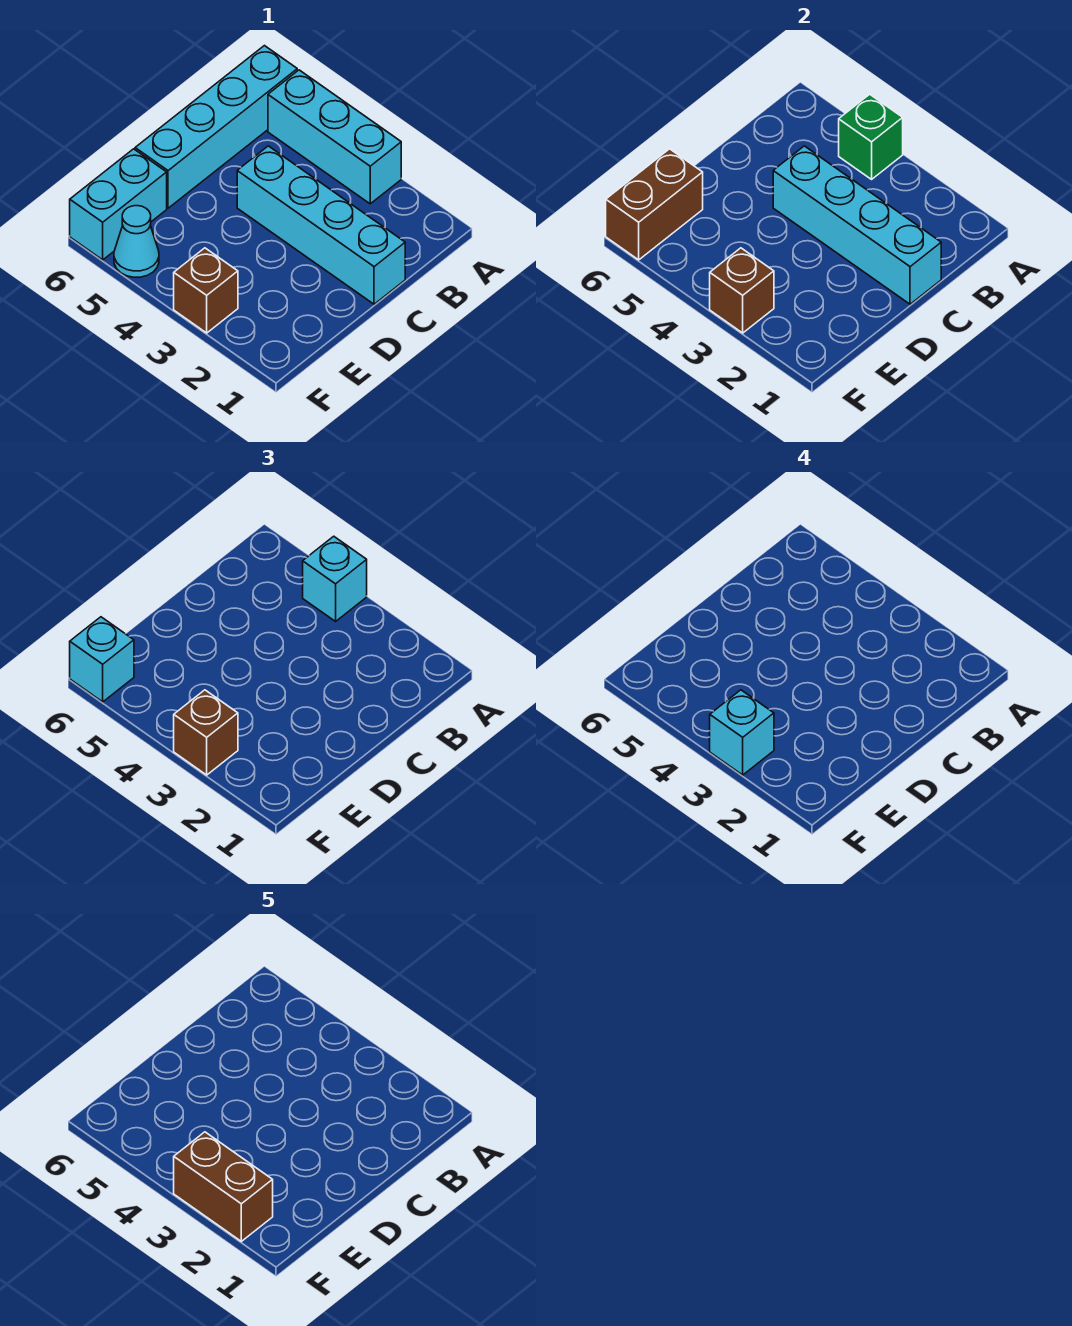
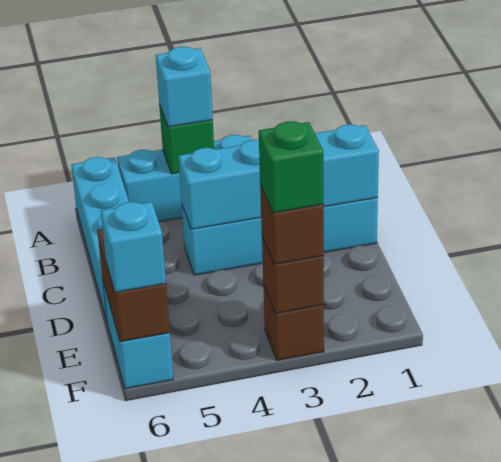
brown brick F2:F3 level 5 -> none
cyan brick F3 level 4 -> green brick F3 level 4
cyan cone F5 level 1 -> none

